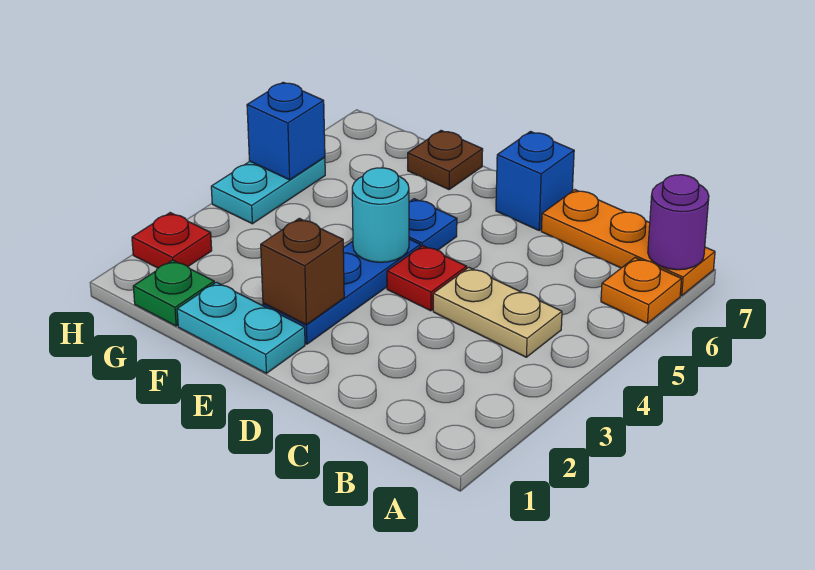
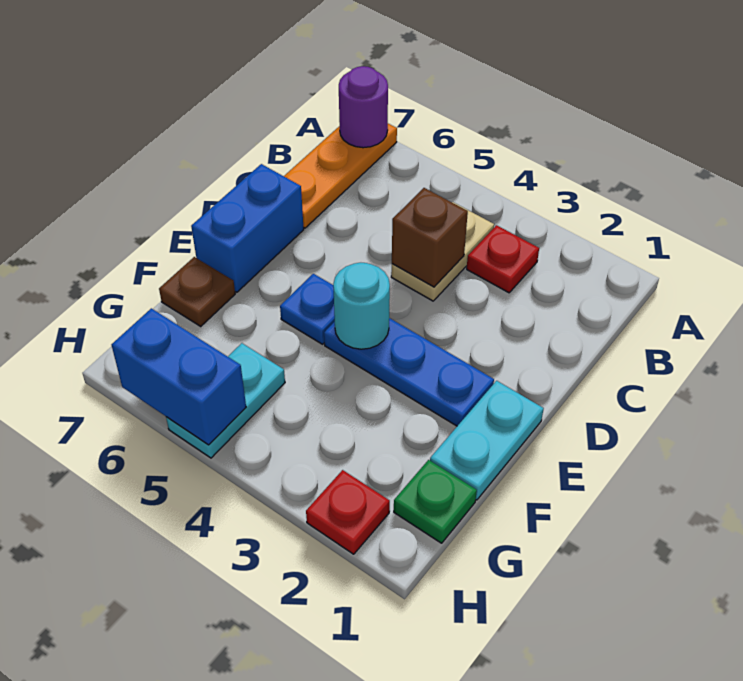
orange plate A6 level 1 -> none
red plate D4 level 1 -> red plate B3 level 1
blue brick D7 level 1 -> blue brick D7:E7 level 1
brown brick E2 level 2 -> brown brick C4 level 2
cyan plate H4:H5 level 1 -> cyan plate G5:H5 level 1
blue brick H5 level 2 -> blue brick H5:H6 level 2

